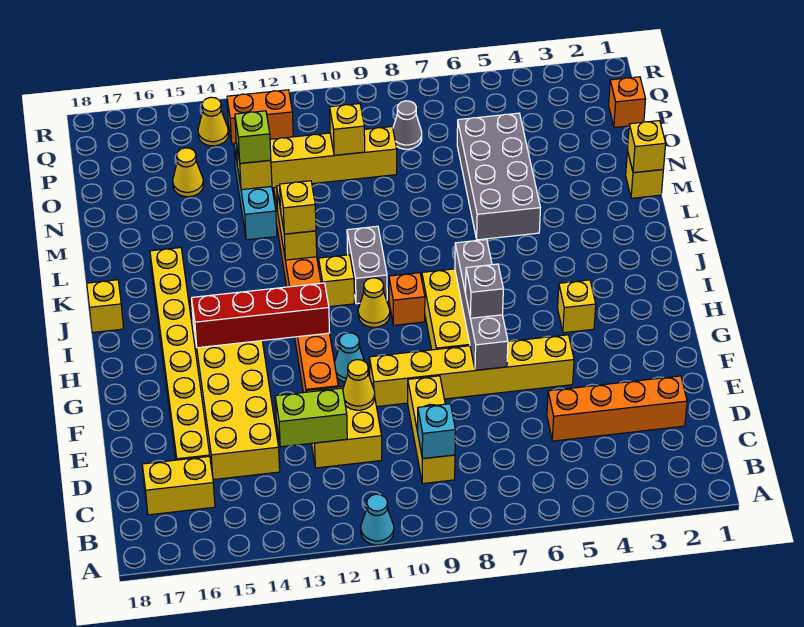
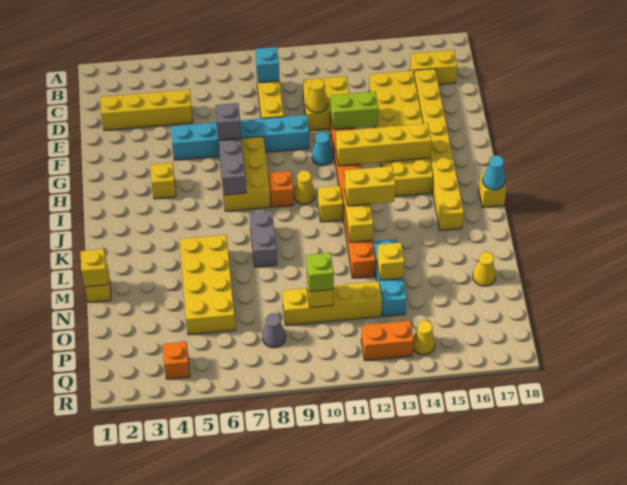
cyan cone A11 level 1 -> cyan cone J18 level 2
orange brick D2:D5 level 1 -> yellow brick D2:D5 level 1
lime brick D12:D13 level 2 -> lime brick F12:F13 level 2
yellow brick F5:F10 level 1 -> cyan brick F5:F10 level 1
red brick H12:H15 level 2 -> yellow brick H12:H15 level 2
grey brick J10:K10 level 1 -> grey brick K8:L8 level 1
yellow brick K12 level 3 -> yellow brick K12:K13 level 3
grey brick L5:O6 level 1 -> yellow brick L5:O6 level 1
lime brick N13 level 3 -> lime brick O10 level 3
yellow cone O15 level 1 -> yellow cone N17 level 1
orange brick P1 level 1 -> orange brick Q4 level 1

